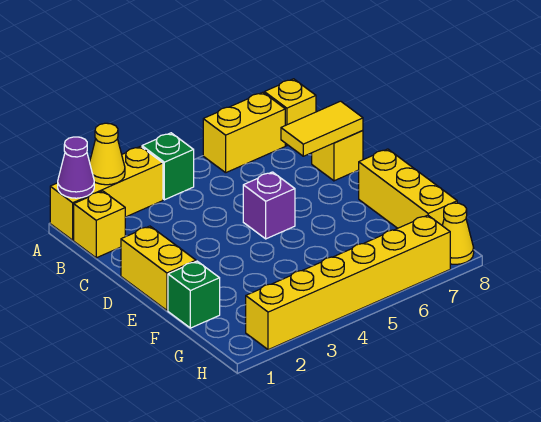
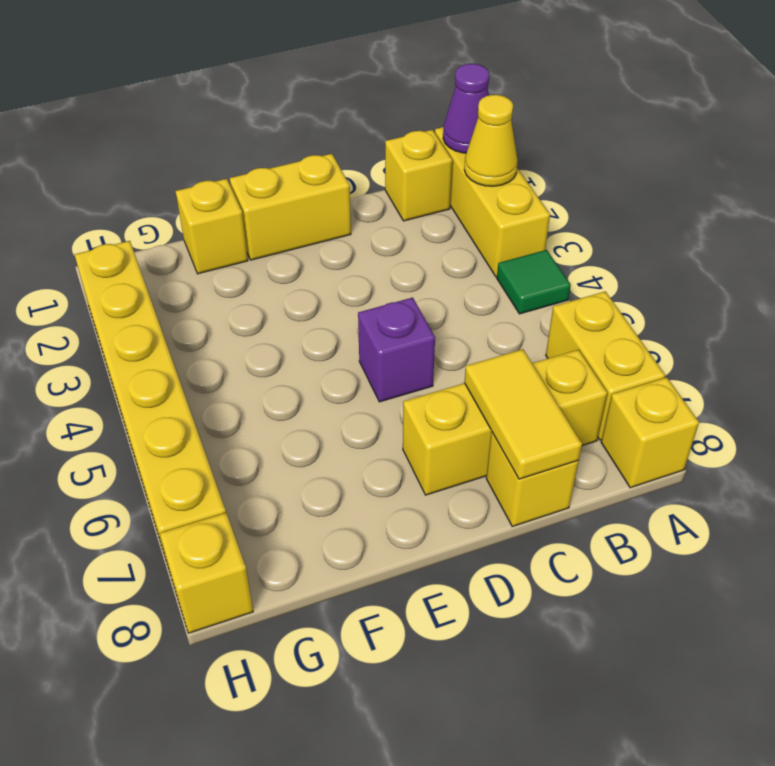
green brick A4 level 1 -> green tile A4 level 1
yellow brick E8:G8 level 1 -> yellow brick B7:D7 level 1
green brick F1 level 1 -> yellow brick F1 level 1
yellow cone H8 level 1 -> yellow brick H8 level 1

